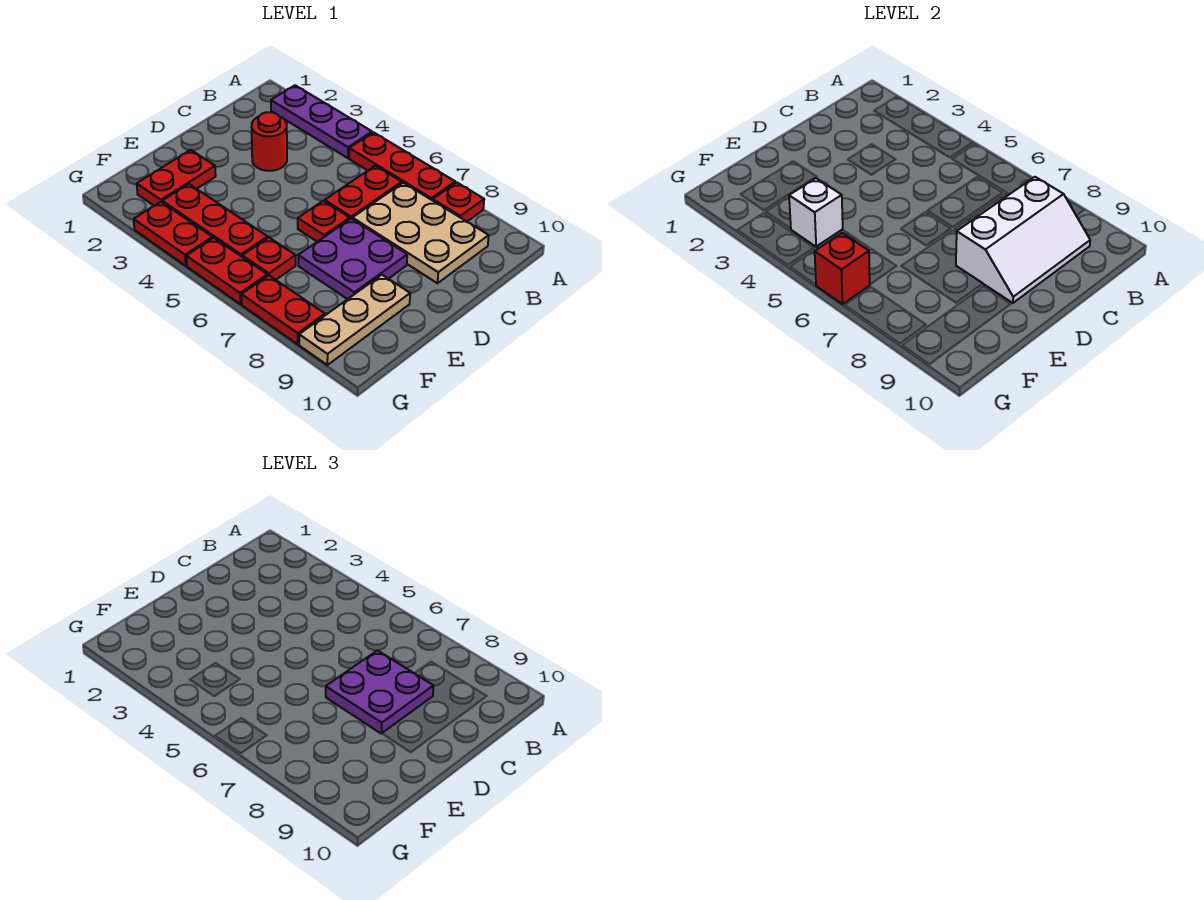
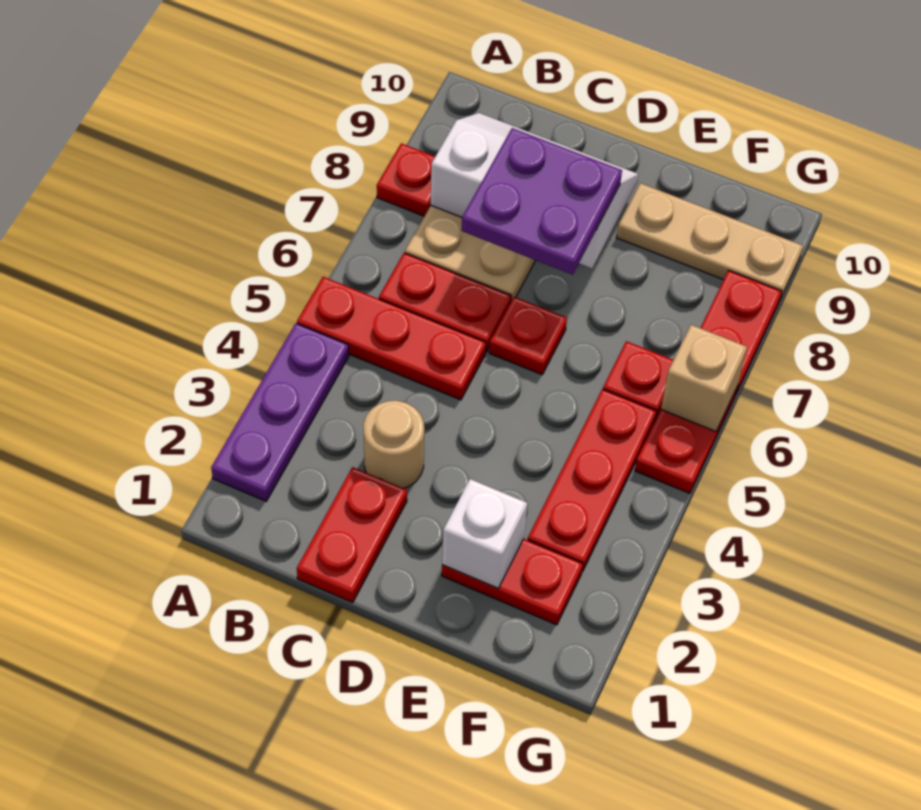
red plate A5:A7 level 1 -> red plate A5:C5 level 1
red round brick C3 level 1 -> tan round brick C3 level 1
purple plate D7:E8 level 1 -> none
white brick F4 level 2 -> white brick E2 level 2
red plate G3:G4 level 1 -> red plate C1:C2 level 1
red brick G6 level 2 -> tan brick G6 level 2

